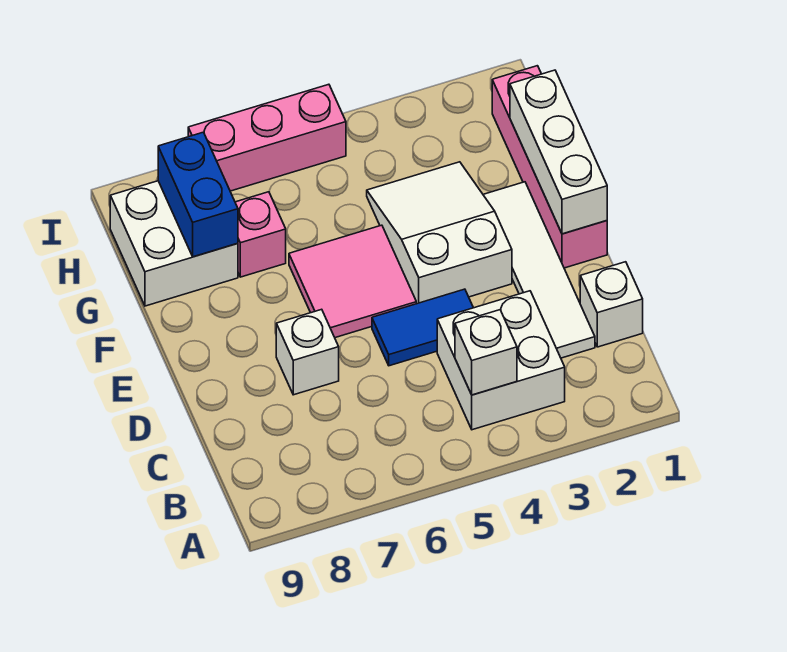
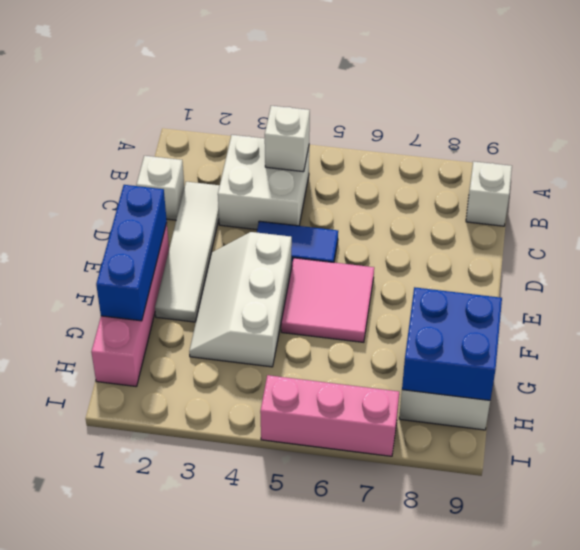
white brick D7 level 1 -> white brick B9 level 1
white brick E1:G1 level 2 -> blue brick E1:G1 level 2
white slope E3:G4 level 1 top E -> white slope E3:G4 level 1 top 4
pink brick G7 level 1 -> none
blue brick G8:H8 level 2 -> blue brick G8:H9 level 2

